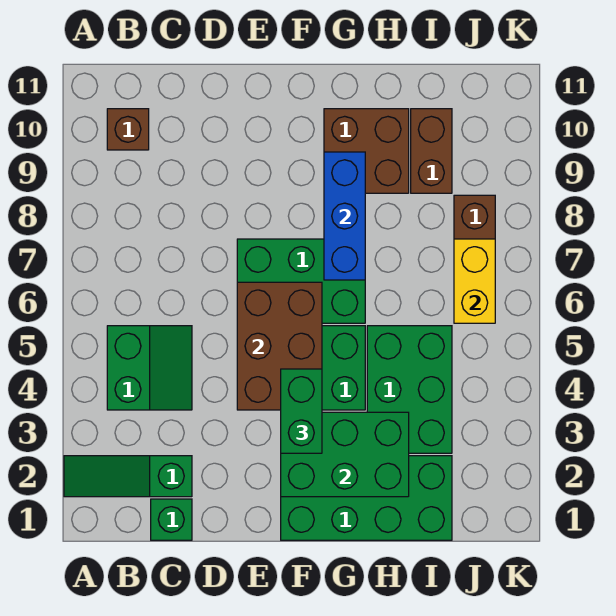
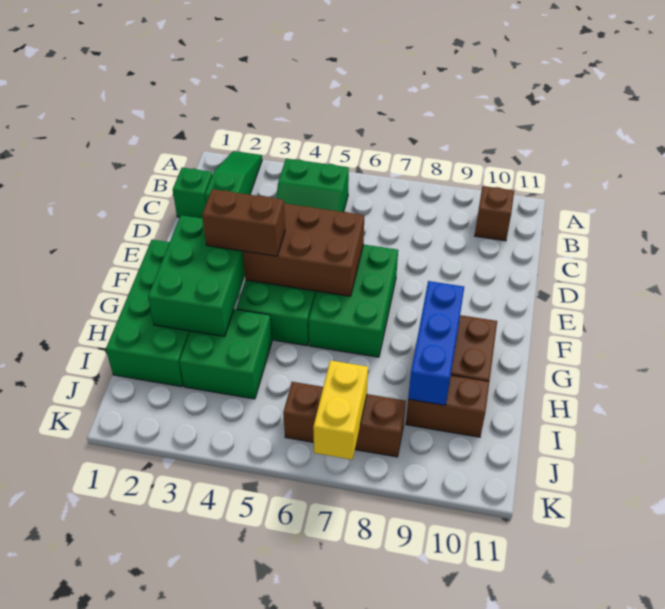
green brick F3:F4 level 3 -> brown brick F3:F4 level 3
blue brick G7:G9 level 2 -> blue brick G9:I9 level 2
green brick H3:I5 level 1 -> green brick H3:I4 level 1
yellow brick J6:J7 level 2 -> yellow brick J7:K7 level 2

